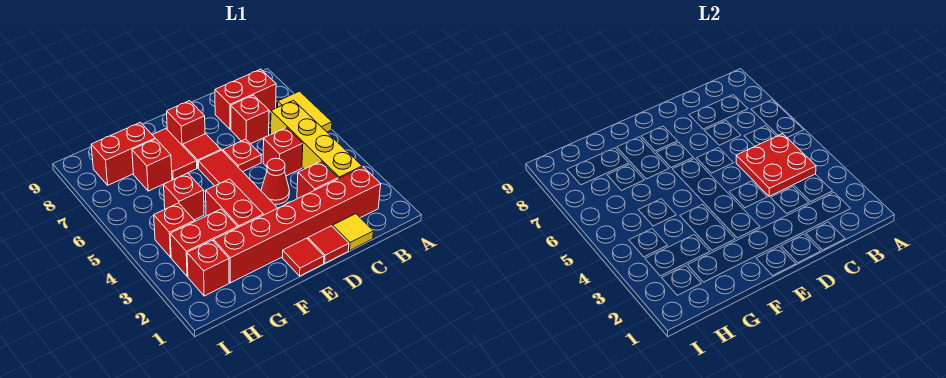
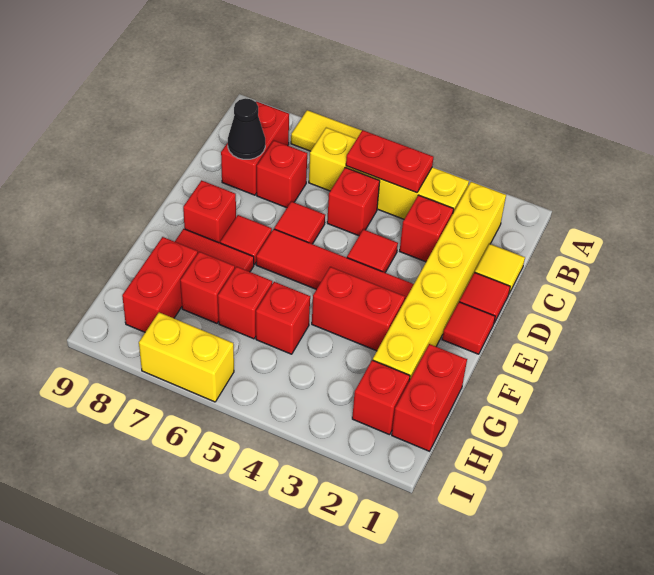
red brick B2:G2 level 1 -> yellow brick B2:G2 level 1
red plate B4:C5 level 2 -> red plate B4:B5 level 2
none -> black cone C8 level 2
red cone D4 level 1 -> red tile D4 level 1
red plate D6 level 1 -> red tile D6 level 1
red brick G3:H3 level 1 -> red brick G1:H1 level 1
red brick H4 level 1 -> red brick G6 level 1
none -> yellow brick I6:I7 level 1

